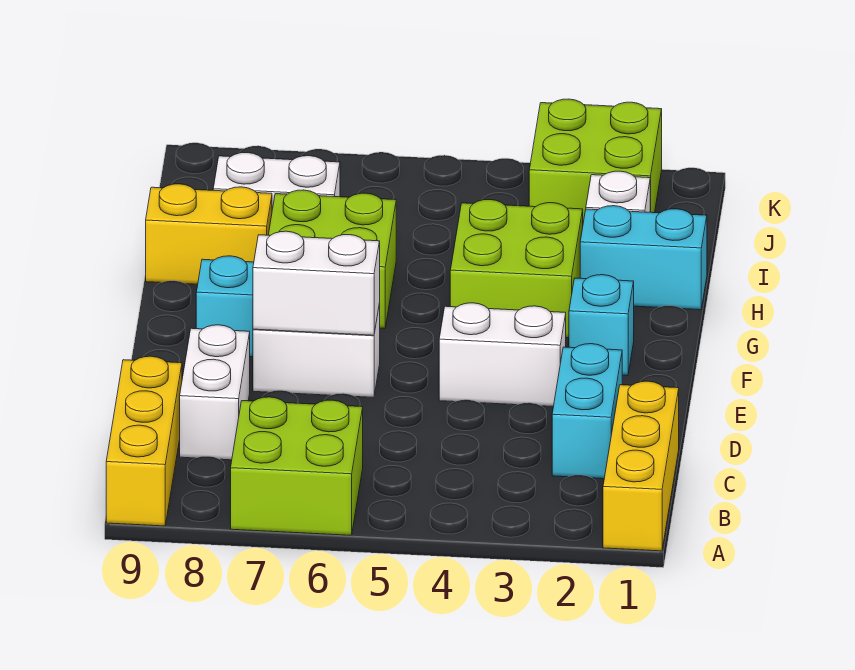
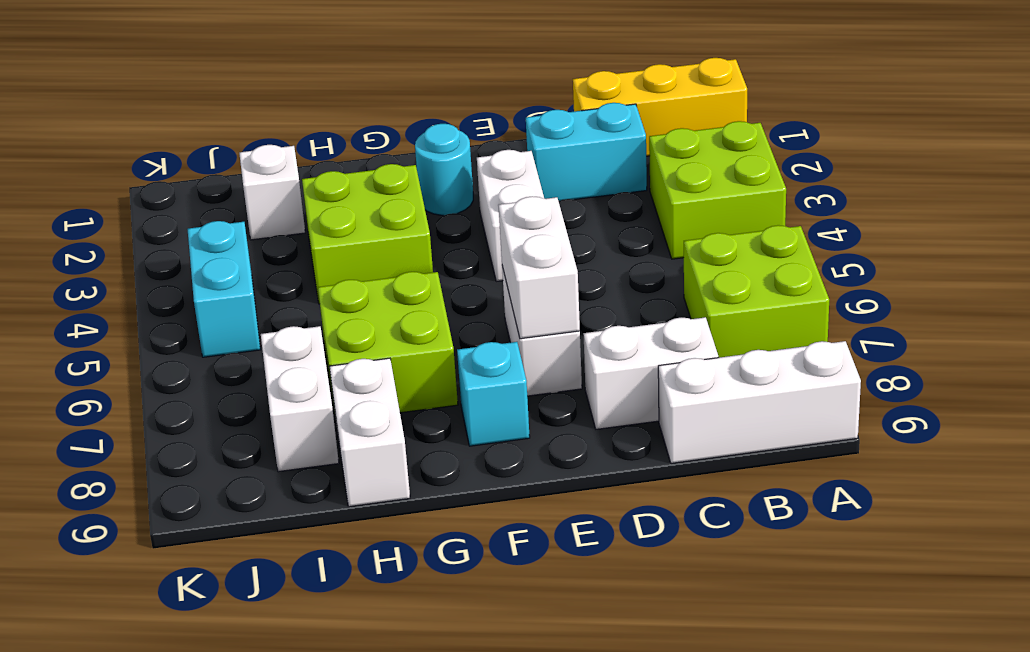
yellow brick A9:C9 level 1 -> white brick A9:C9 level 1
cyan brick F2 level 1 -> cyan round brick F2 level 1
cyan brick H1:H2 level 1 -> cyan brick J4:J5 level 1
yellow brick H8:H9 level 1 -> white brick H8:H9 level 1
lime brick J2:K3 level 1 -> lime brick A3:B4 level 1

